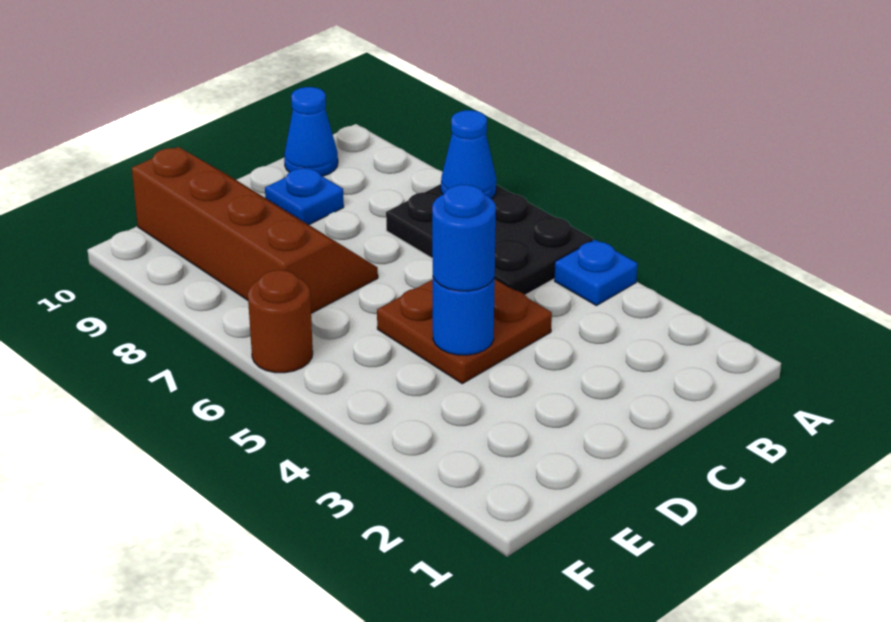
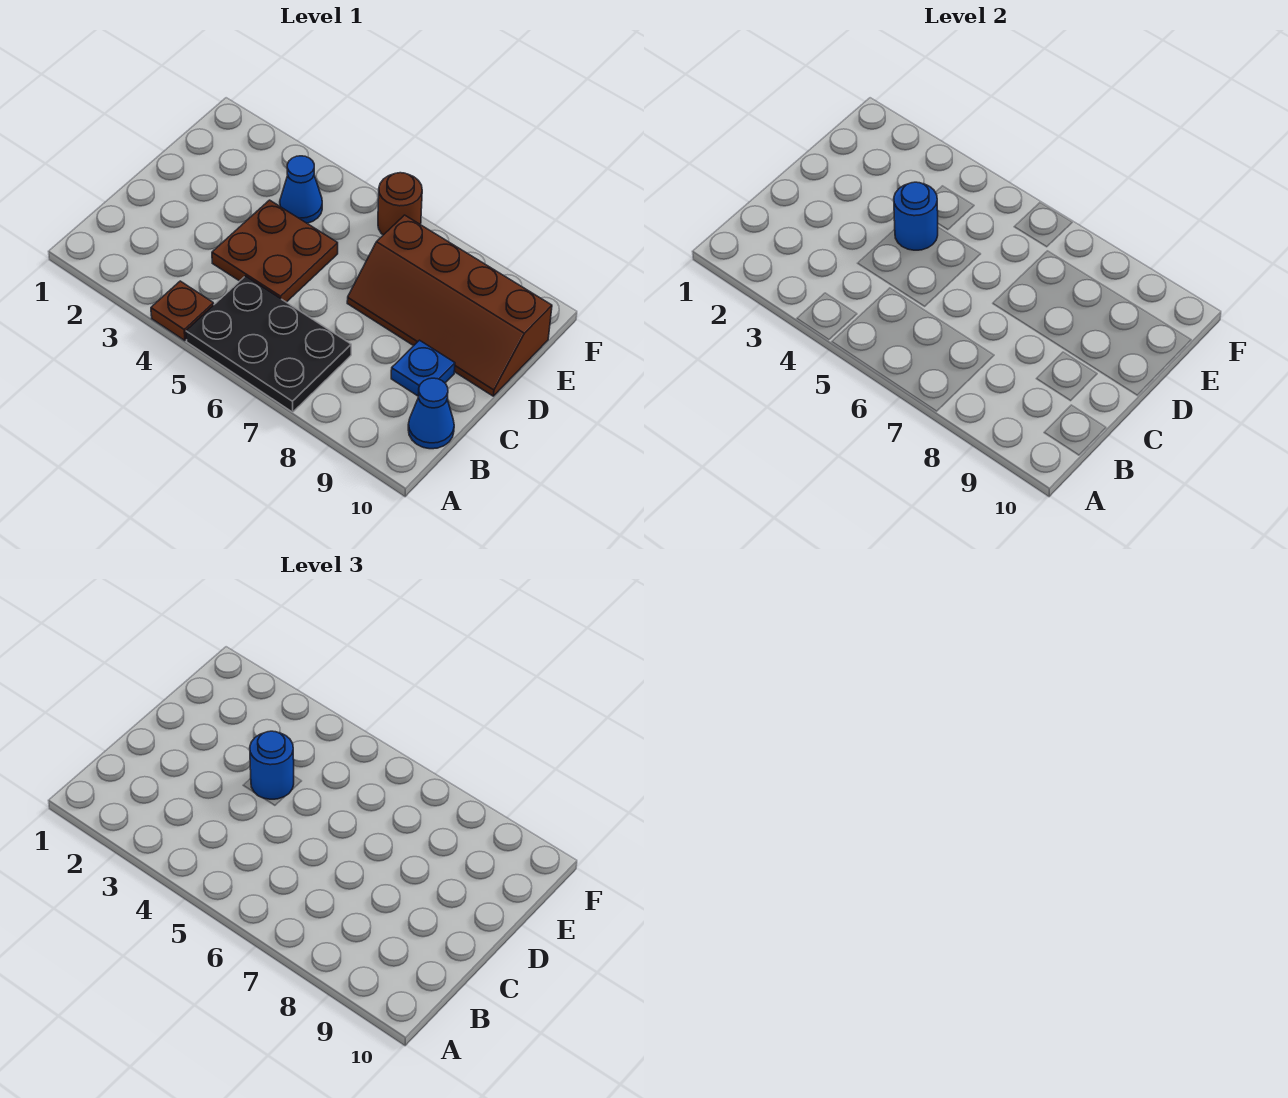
blue plate A4 level 1 -> brown plate A4 level 1
blue cone A7 level 2 -> blue cone E4 level 1

